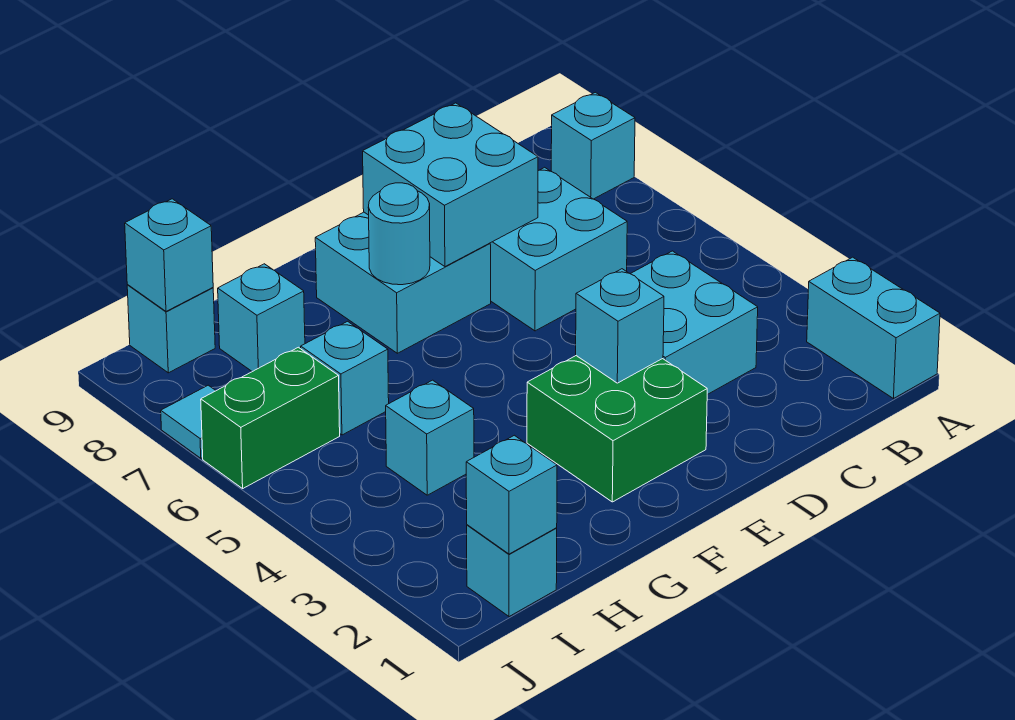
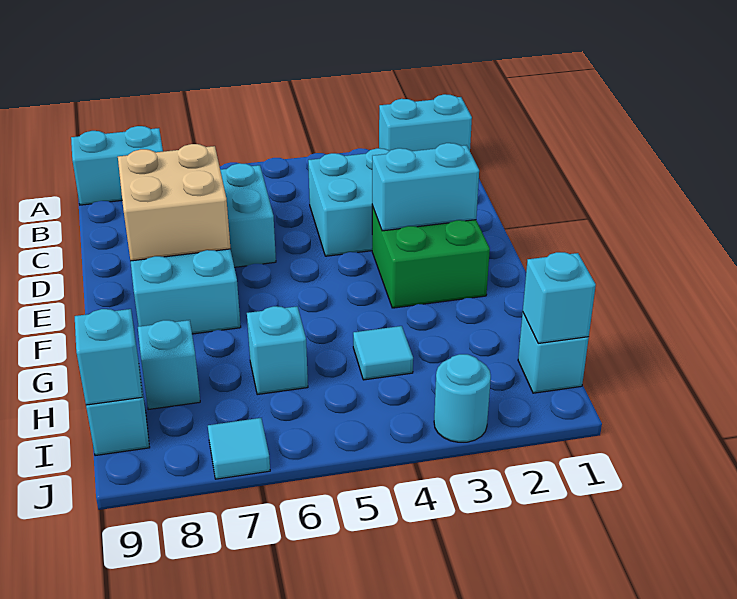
cyan brick A8 level 1 -> cyan brick A8:A9 level 1
cyan brick D7:E8 level 2 -> tan brick D7:E8 level 2
cyan brick E3 level 2 -> cyan brick E2:E3 level 2
cyan round brick F7 level 2 -> cyan round brick J3 level 1
cyan brick H4 level 1 -> cyan tile H4 level 1
green brick I6:J6 level 1 -> none

